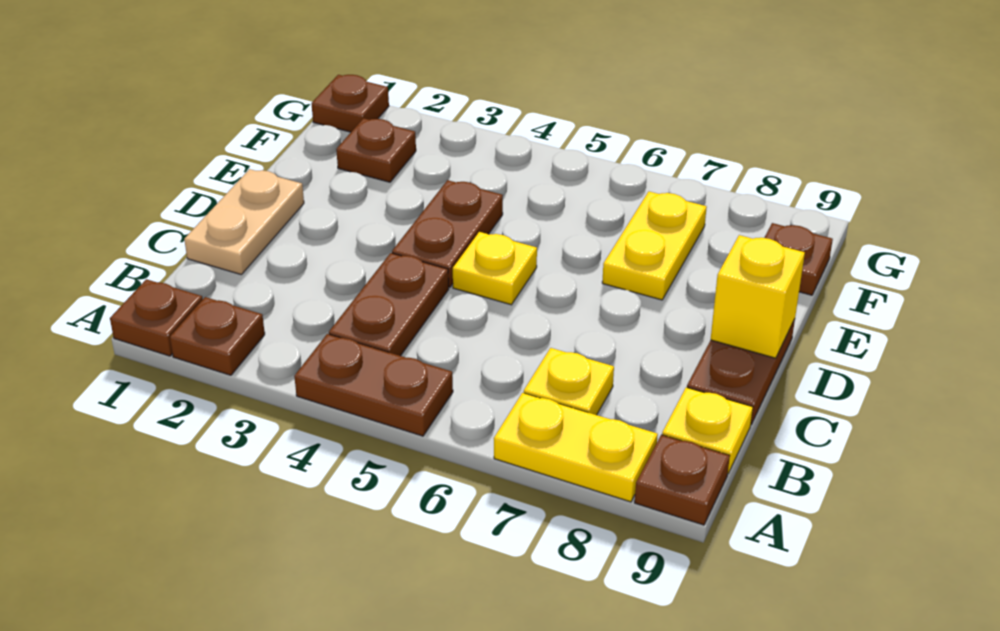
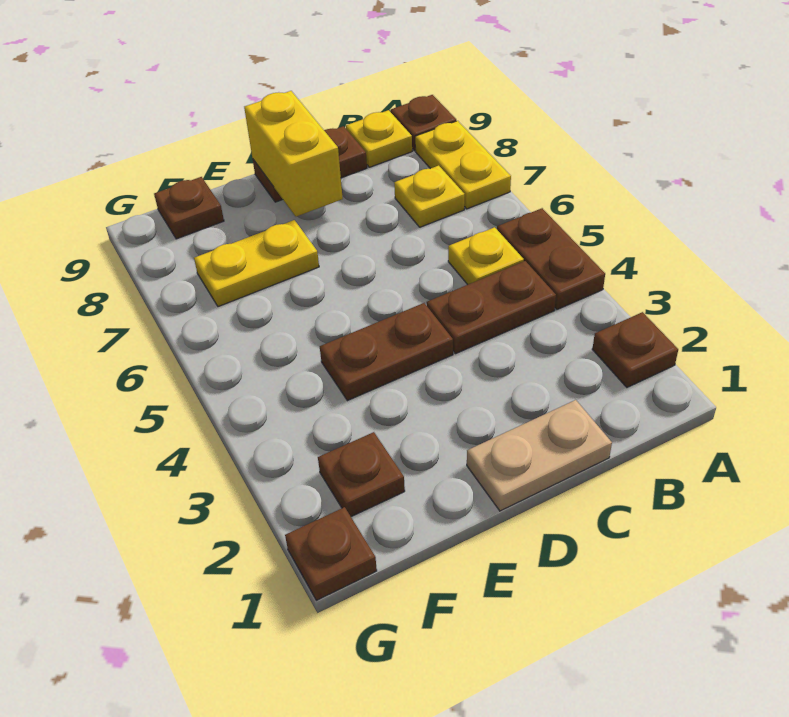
brown plate A1 level 1 -> none
yellow plate D5 level 1 -> yellow plate B5 level 1
yellow brick D9 level 2 -> yellow brick D8:D9 level 2

